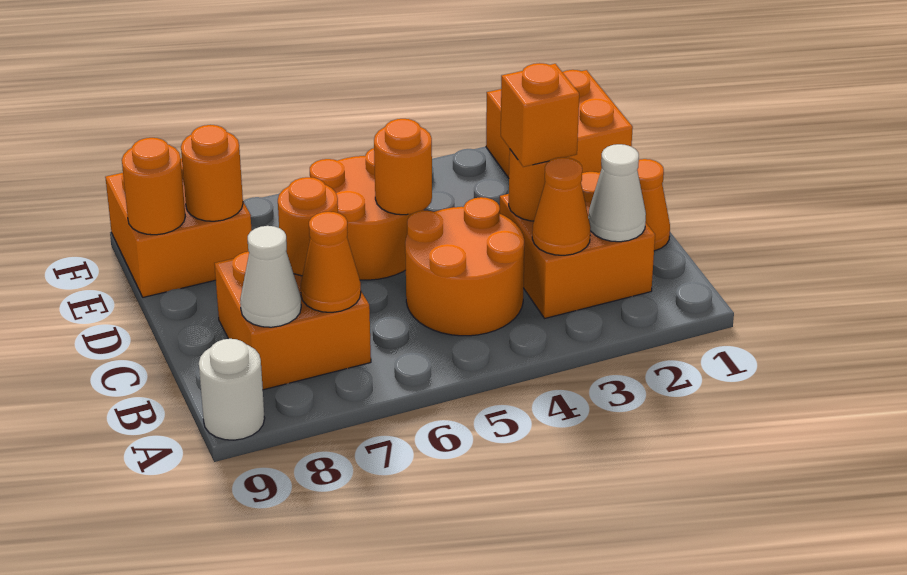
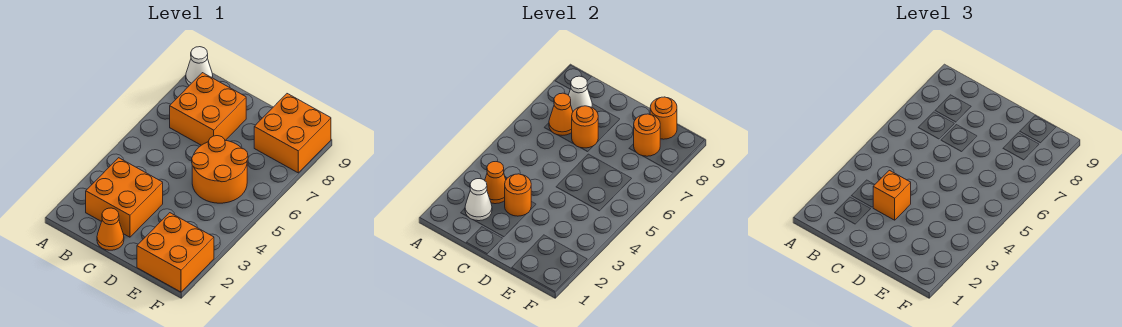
white round brick A9 level 1 -> white cone A9 level 1
orange round brick B4:C5 level 1 -> none
orange round brick D5 level 2 -> none

